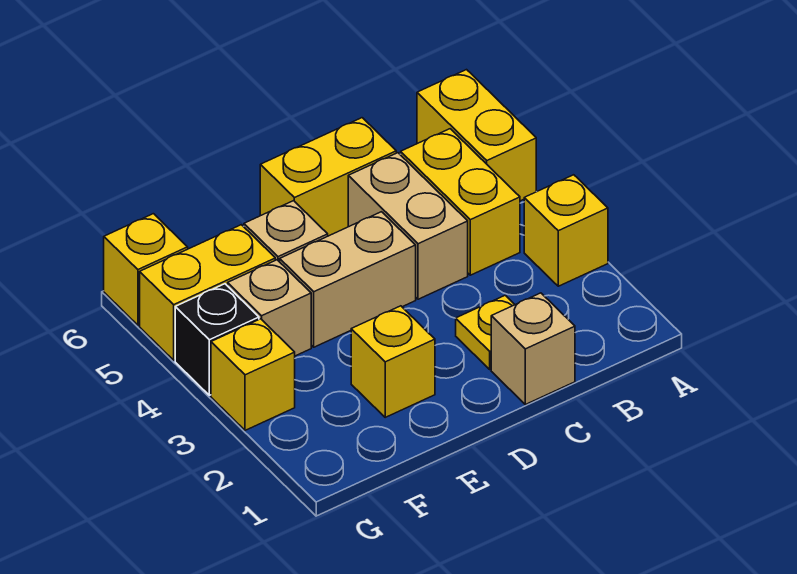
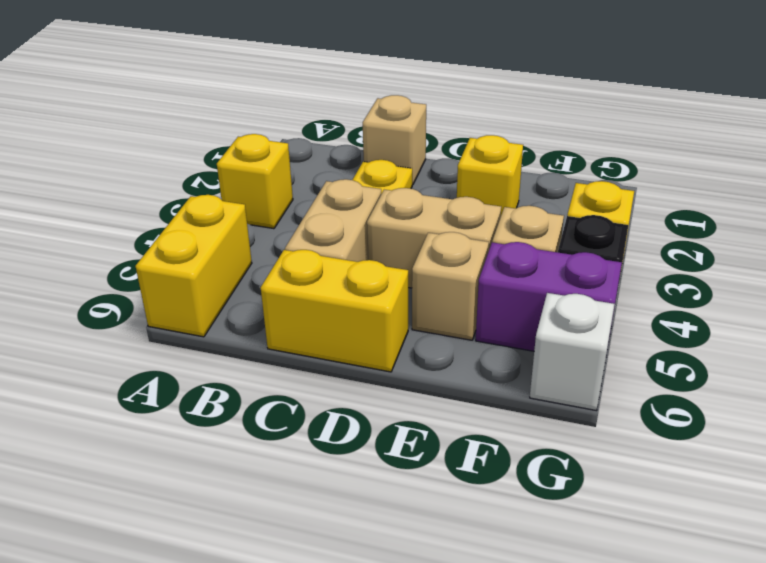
yellow brick B4:B5 level 1 -> none
yellow brick F5:G5 level 1 -> purple brick F5:G5 level 1
yellow brick G6 level 1 -> white brick G6 level 1

